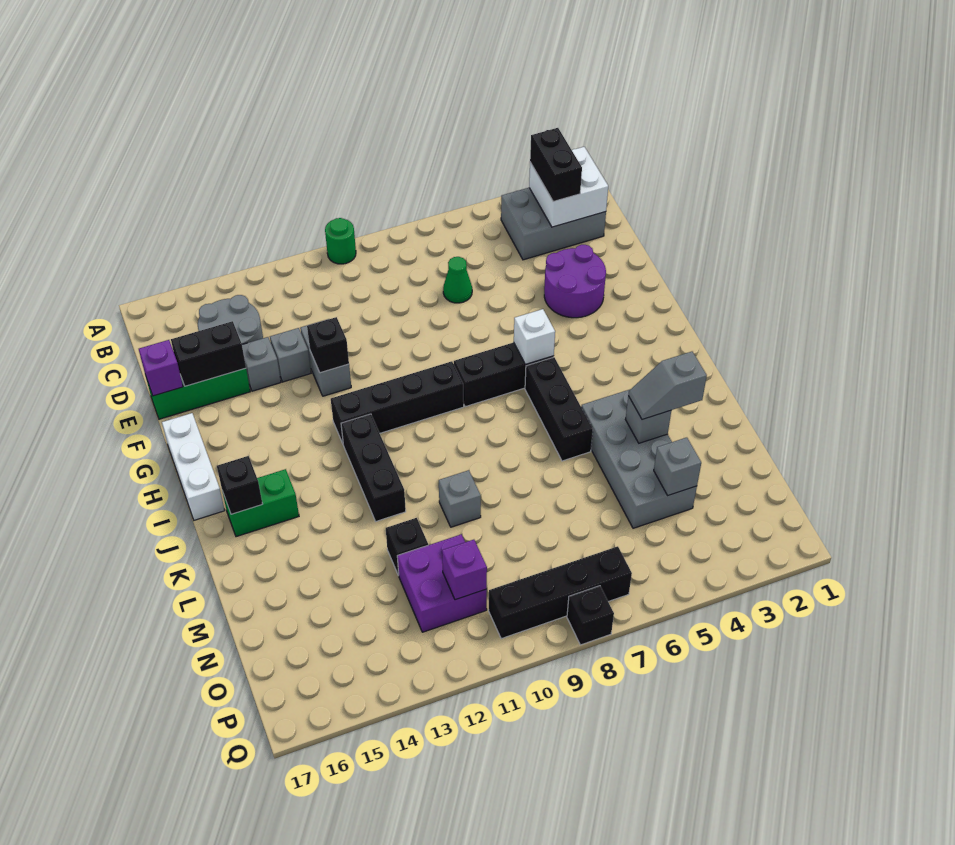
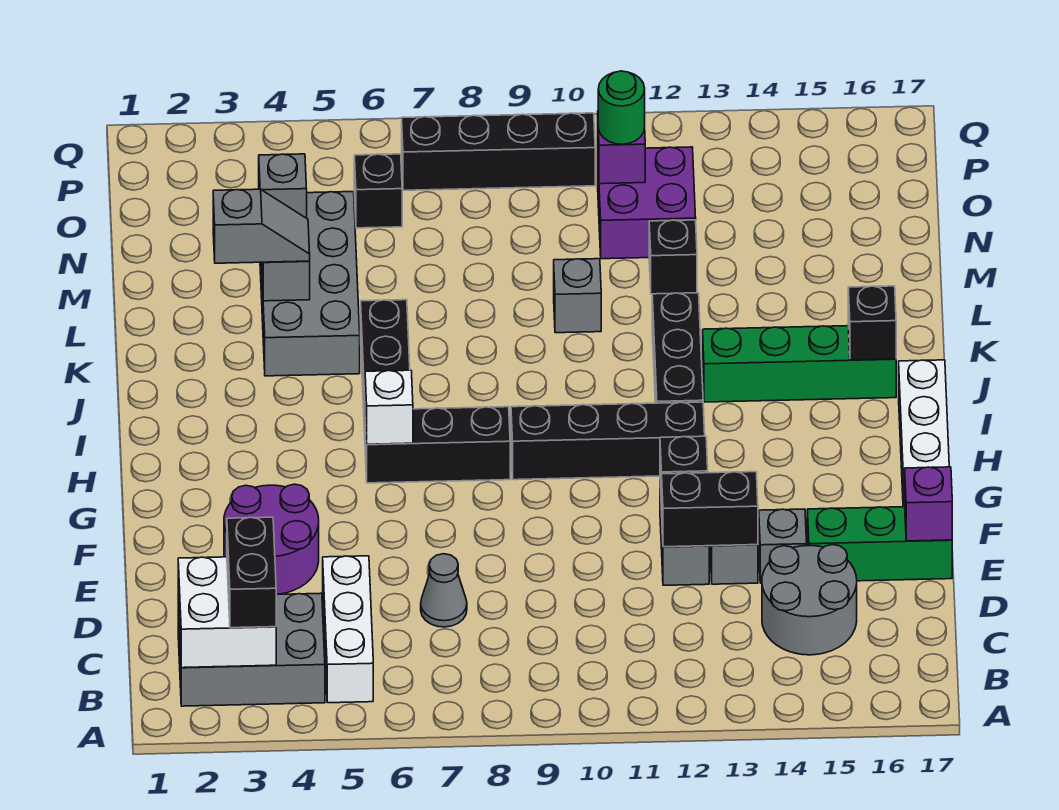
green round brick A10 level 1 -> green round brick O11 level 3
none -> white brick B5:D5 level 1
green cone D7 level 1 -> grey cone D7 level 1
black brick E15:E16 level 2 -> black brick E12:E13 level 2
green brick J15:J16 level 1 -> green brick J13:J16 level 1
black brick Q8 level 1 -> black brick O6 level 1

